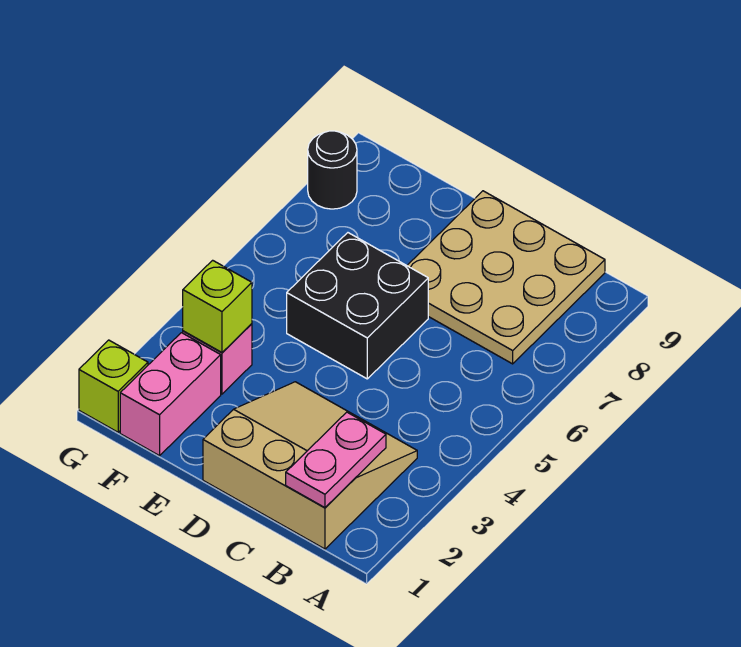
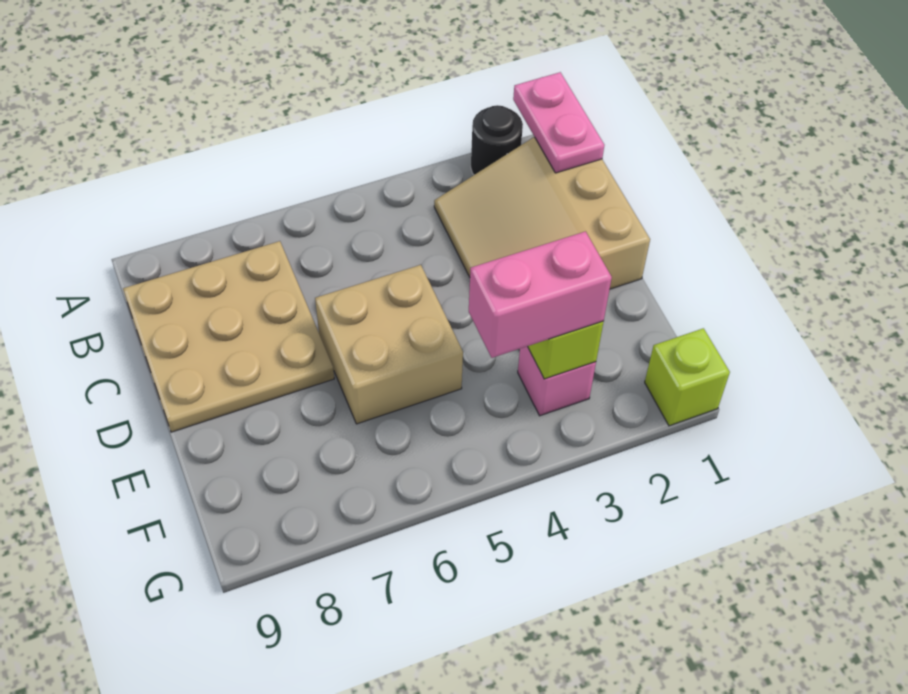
pink plate B1:B2 level 2 -> pink plate A1:B1 level 2
black brick D5:E6 level 1 -> tan brick D5:E6 level 1
pink brick F1:F2 level 1 -> pink brick F3:F4 level 3
black round brick G8 level 1 -> black round brick A2 level 1

